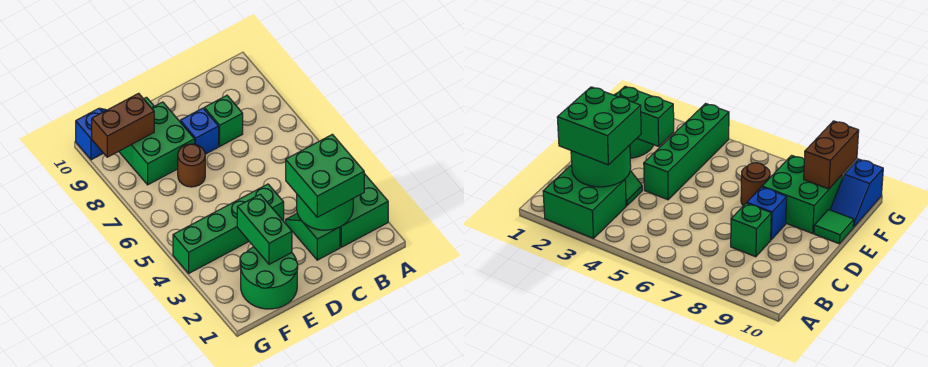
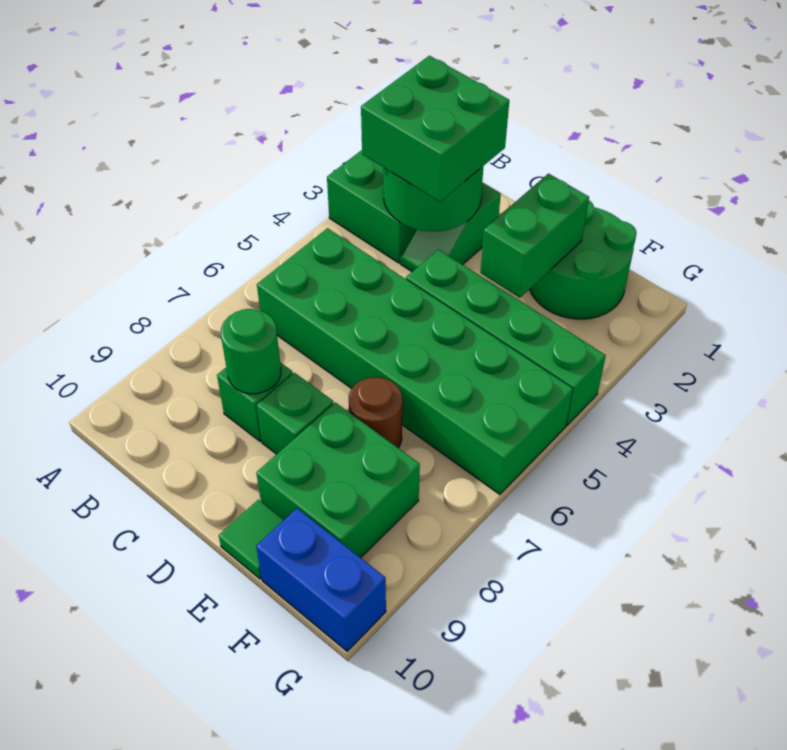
none -> green brick B5:G6 level 1
none -> green round brick C8 level 2
blue brick D8 level 1 -> green brick D8 level 1
brown brick F9:G9 level 2 -> none
blue slope F10:G10 level 1 top G -> blue brick F10:G10 level 1

